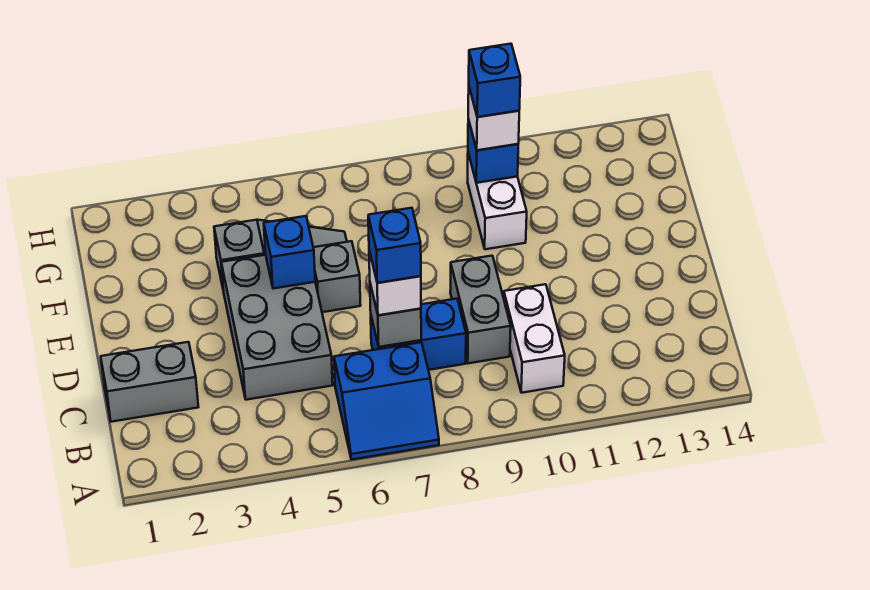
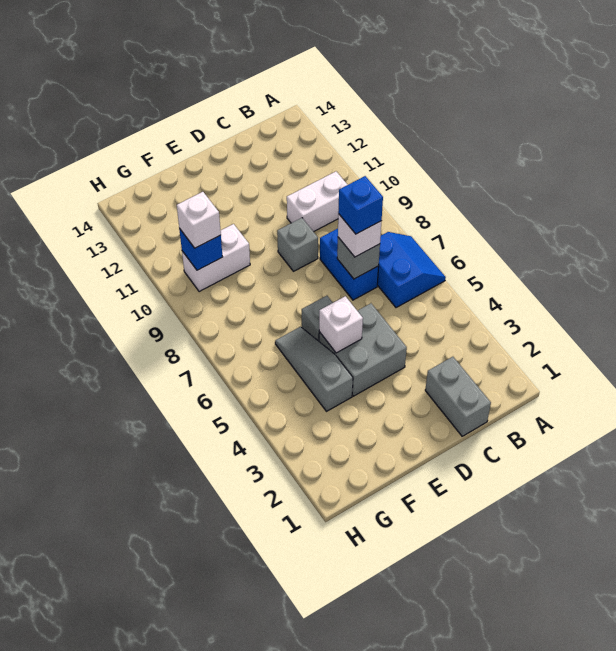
grey brick C4:E5 level 1 -> grey brick D4:E5 level 1
grey brick C9:D9 level 1 -> grey brick D9 level 1
blue brick E5 level 2 -> white brick E5 level 2
blue brick G10 level 4 -> none

